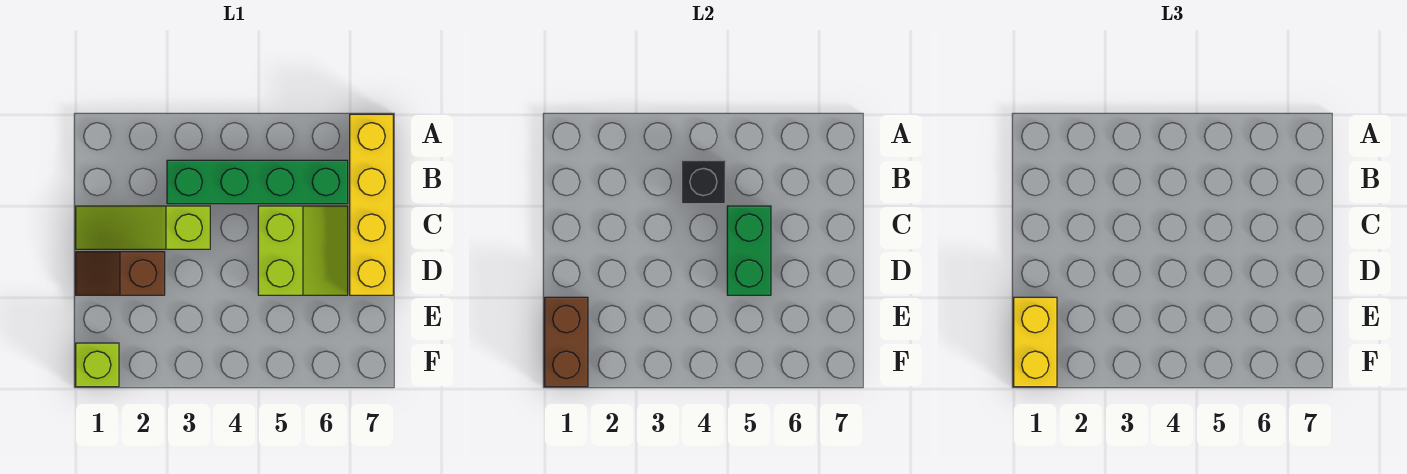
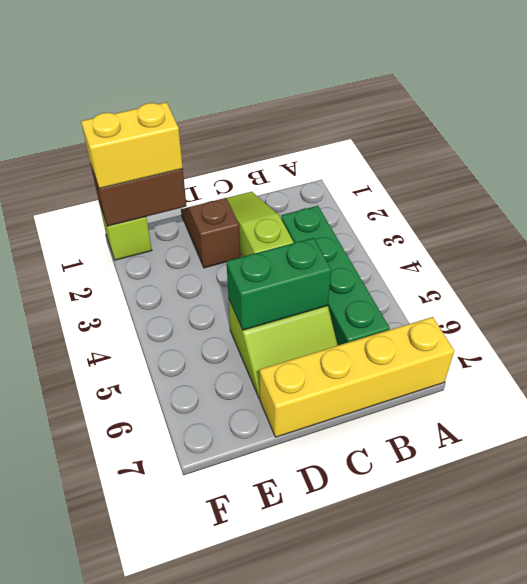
black brick B4 level 2 -> none

